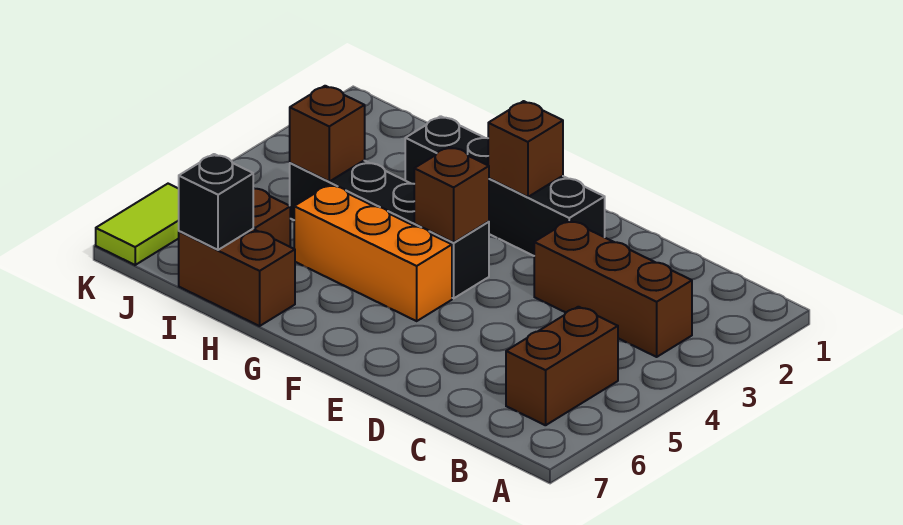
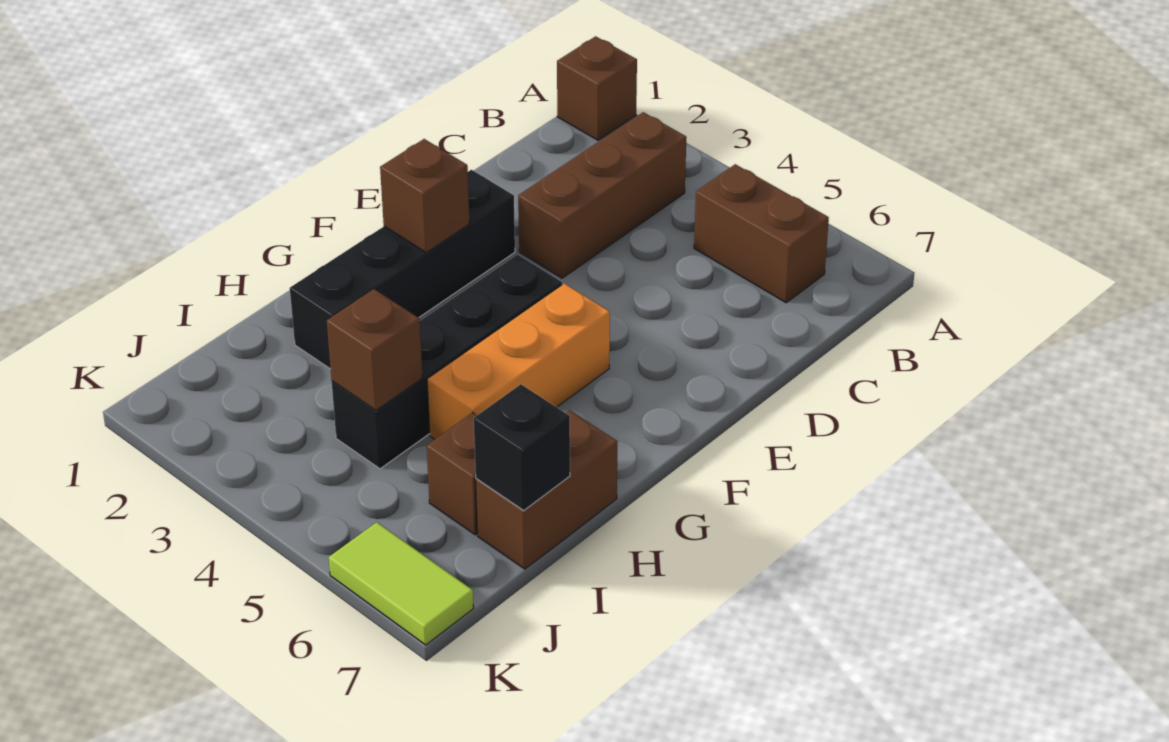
brown brick F4 level 2 -> brown brick A1 level 1

